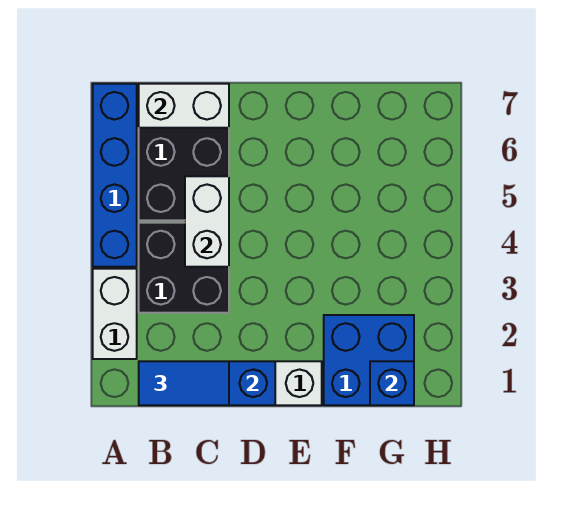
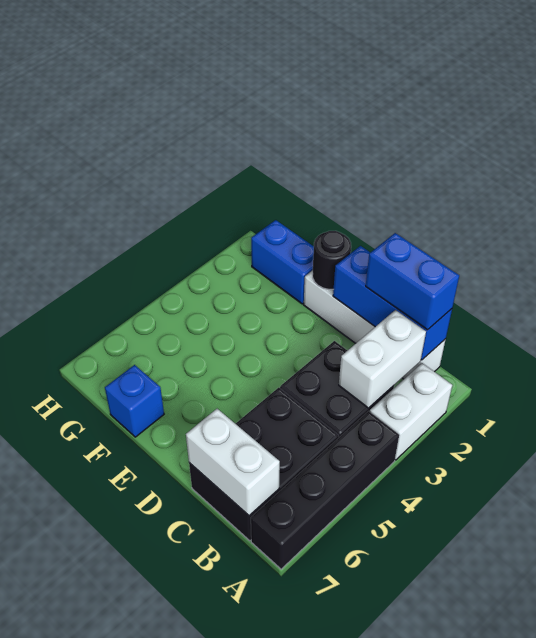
blue brick A4:A7 level 1 -> black brick A4:A7 level 1
blue tile B1:C1 level 3 -> blue brick B1:C1 level 3
white brick C4:C5 level 2 -> white brick B2:B3 level 2
none -> black round brick E1 level 2
blue brick F1:G2 level 1 -> blue brick F1:G1 level 1
blue brick G1 level 2 -> blue brick F7 level 1

